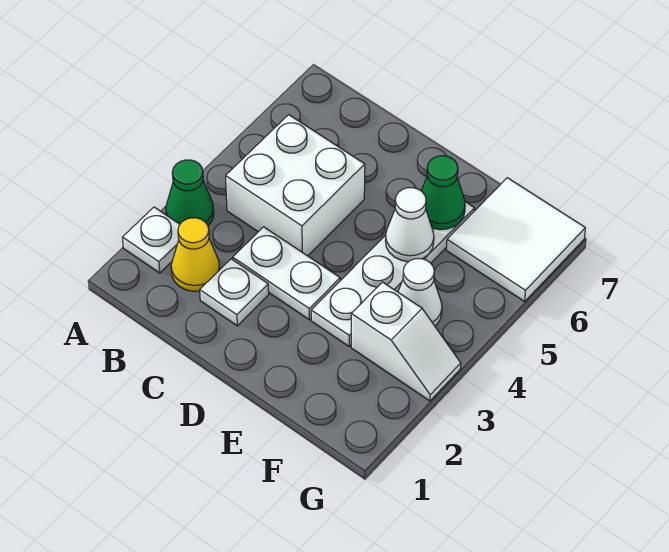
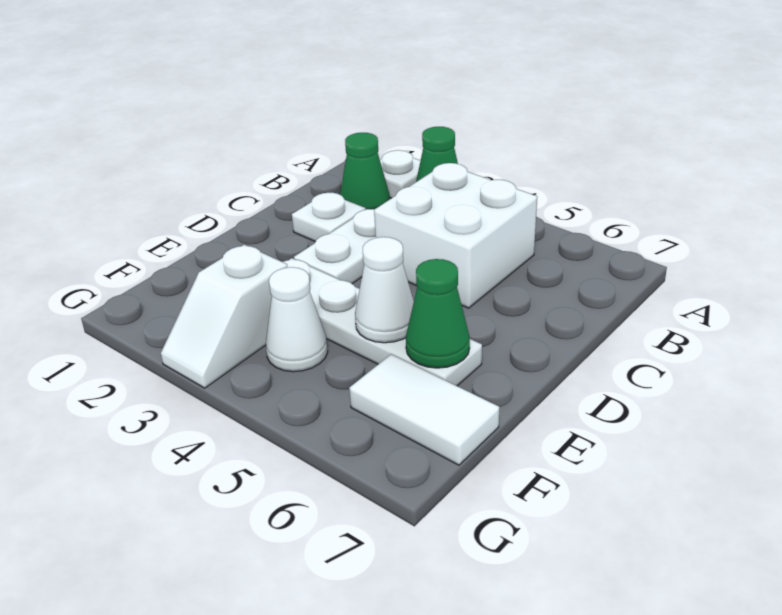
yellow cone B2 level 1 -> green cone B2 level 1
white tile F6:G7 level 1 -> white tile F6:F7 level 1

